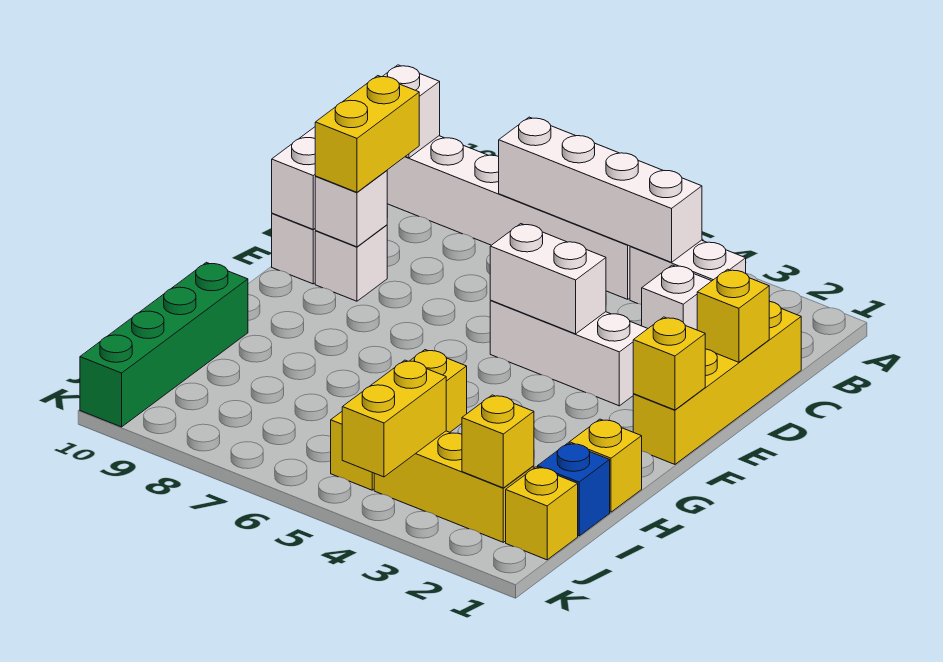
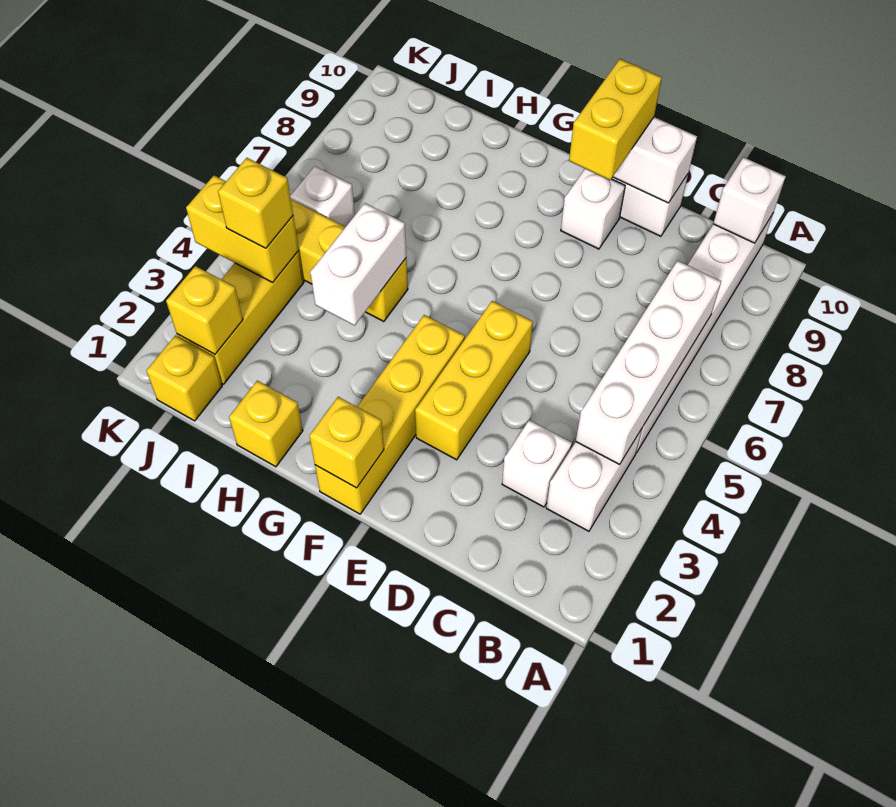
yellow brick C1:F1 level 1 -> yellow brick F1:F4 level 1
yellow brick D1 level 2 -> yellow brick J4 level 3
yellow brick D9:E9 level 3 -> yellow brick E9:E10 level 3
white brick E3:E5 level 1 -> yellow brick E3:E5 level 1
white brick E4:E5 level 2 -> white brick H4:H5 level 2
white brick E9 level 2 -> white brick J6 level 1
green brick H10:K10 level 1 -> none
blue brick I1 level 1 -> none

